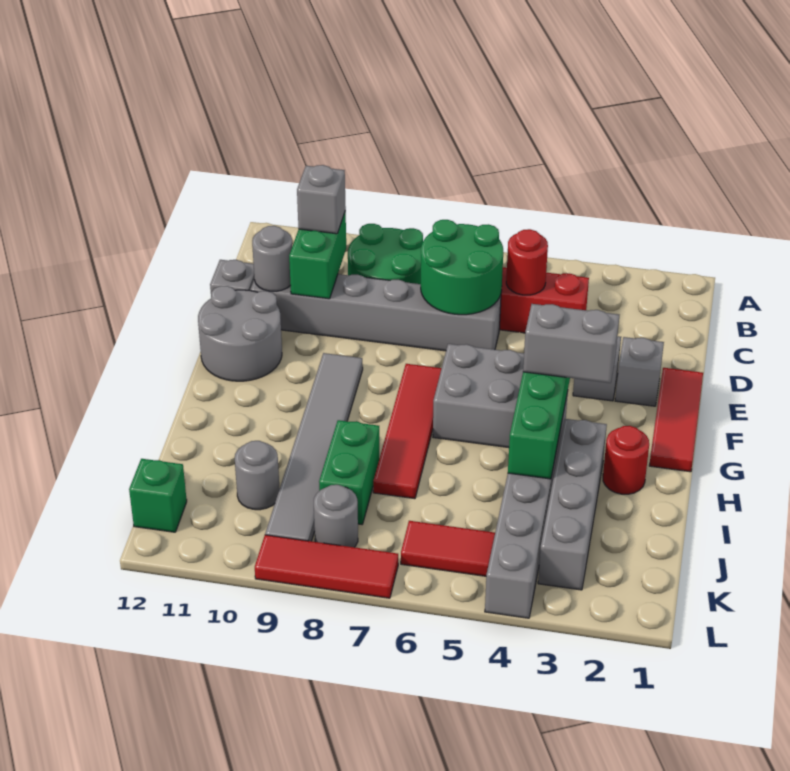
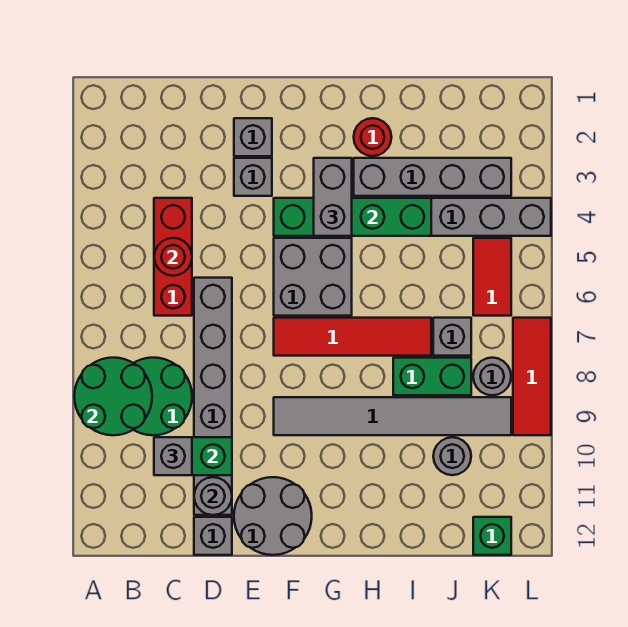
green round brick C6:D7 level 2 -> green round brick A8:B9 level 2
red tile E1:G1 level 1 -> none
none -> grey brick J7 level 1

